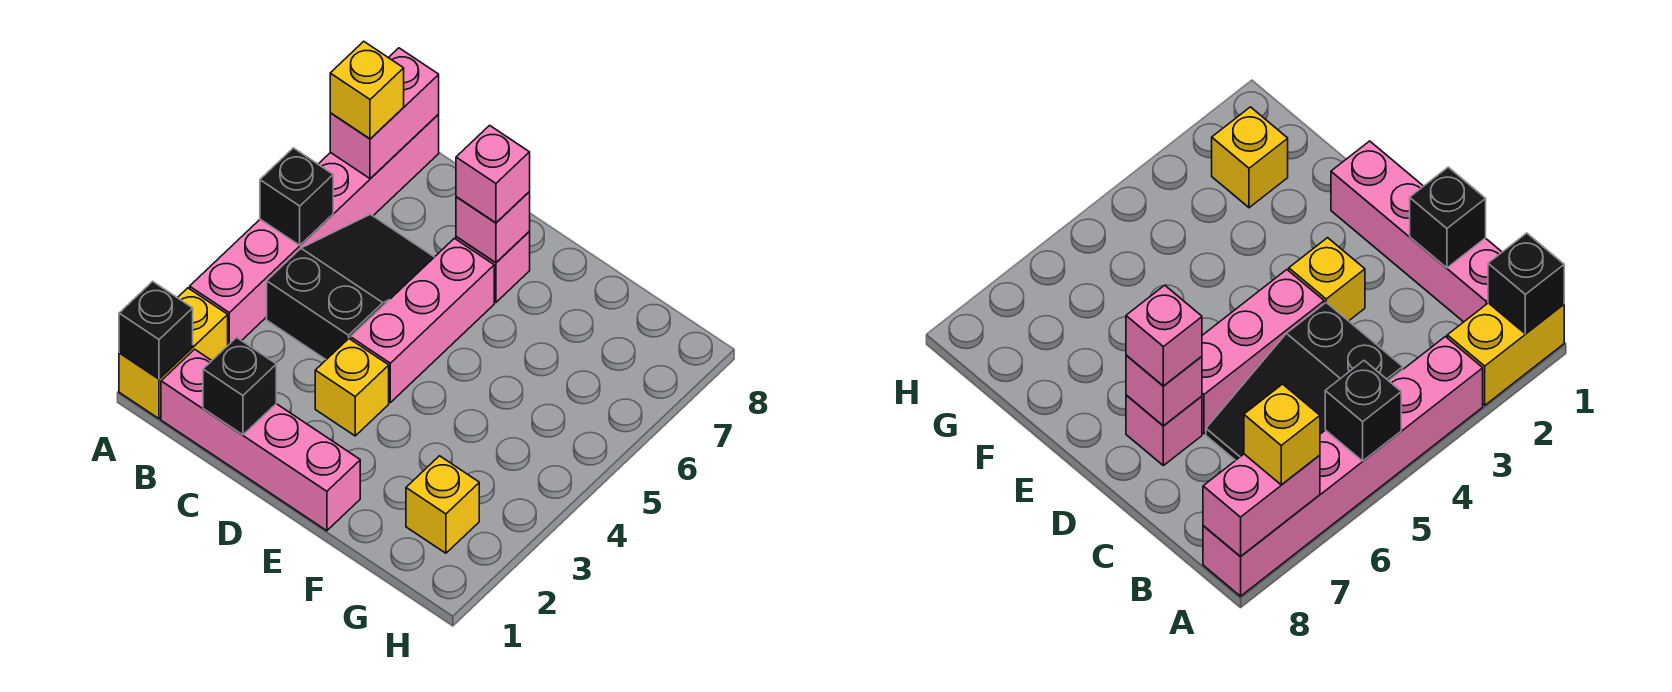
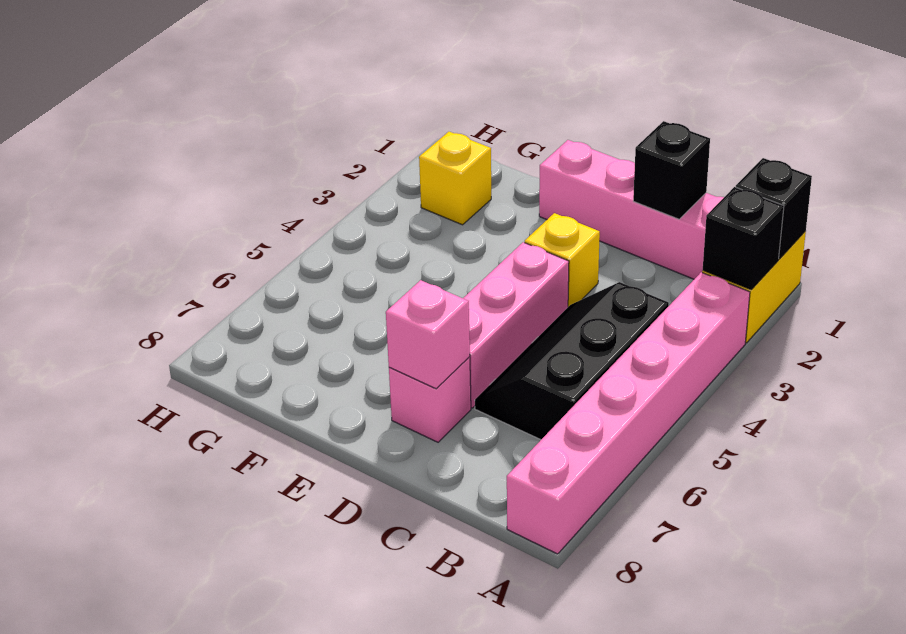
black brick A5 level 2 -> black brick A2 level 2
pink brick A7:A8 level 2 -> none
yellow brick A7 level 3 -> none
black slope B4:C6 level 1 top 4 -> black slope B4:C6 level 1 top B
pink brick D7 level 3 -> none

